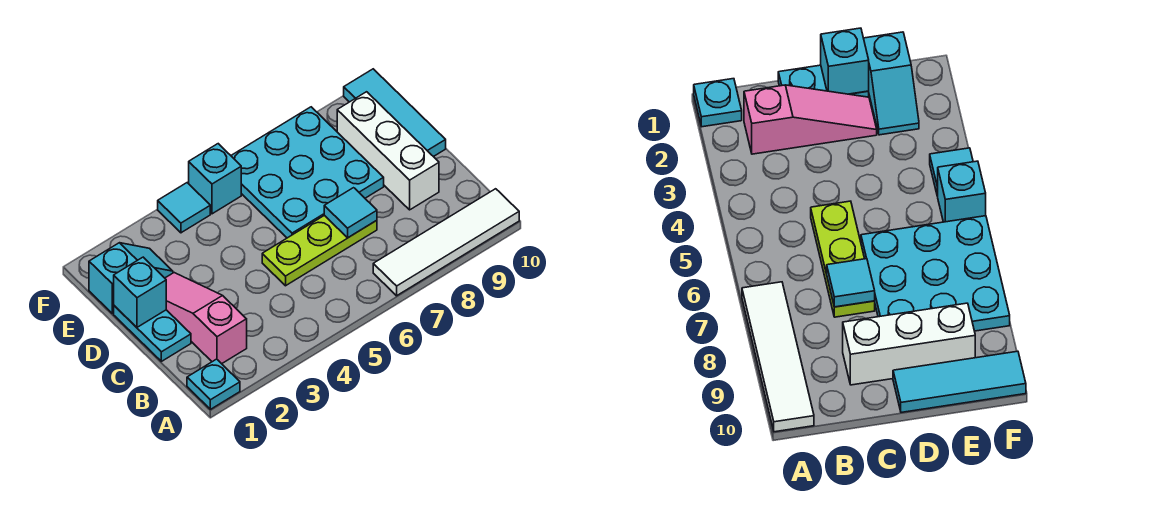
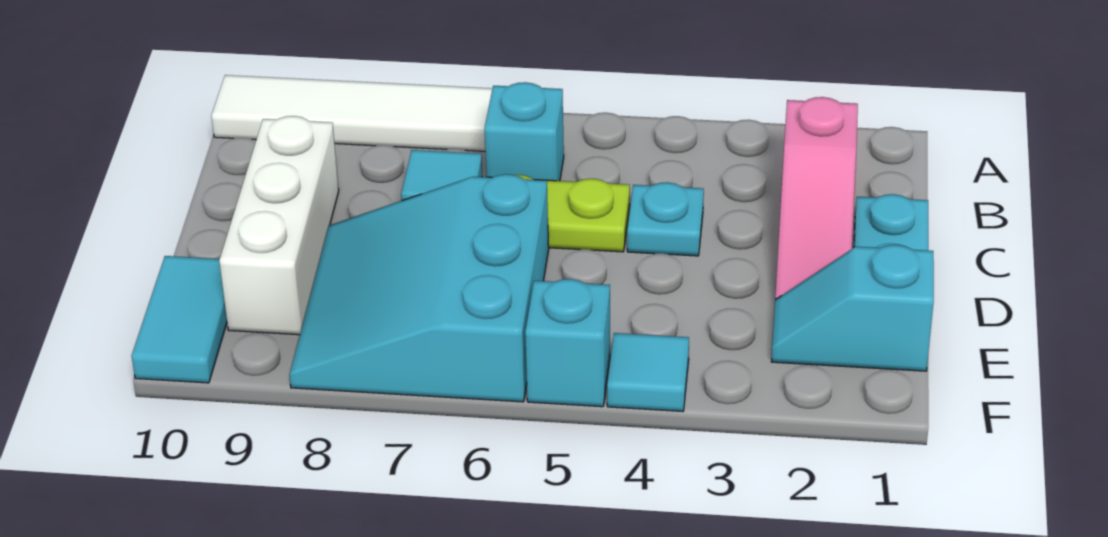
cyan plate A1 level 1 -> cyan plate C4 level 1
cyan brick D1 level 2 -> cyan brick B6 level 1
cyan plate D6:F8 level 1 -> cyan slope D6:F8 level 1 top 6
cyan tile D10:F10 level 1 -> cyan tile E10:F10 level 1

